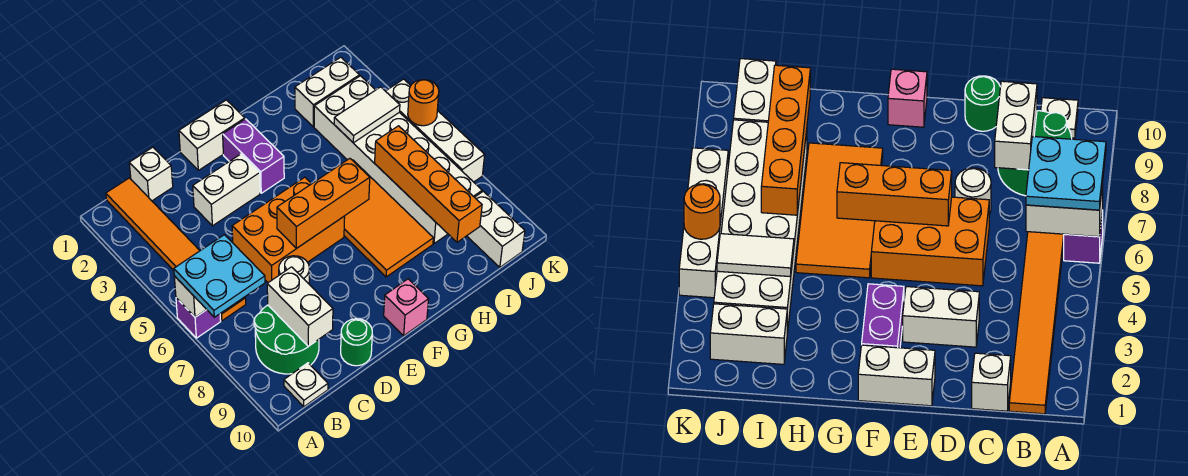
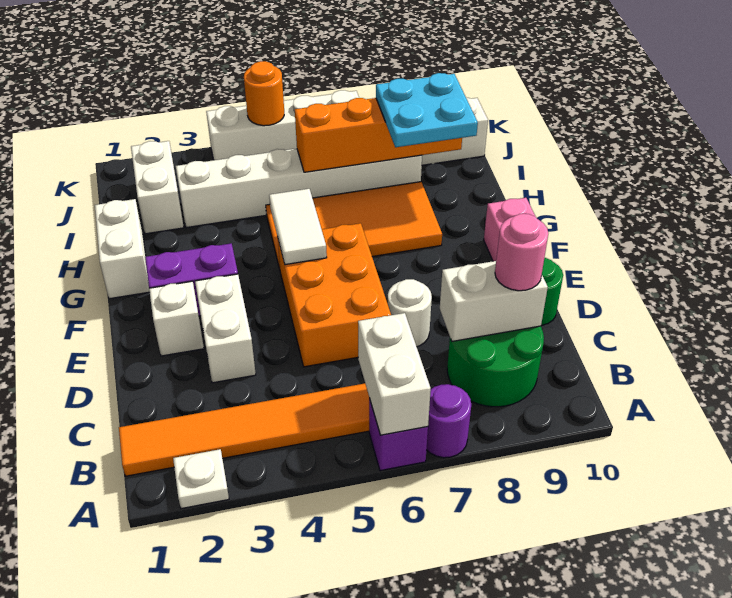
cyan plate A6:B7 level 3 -> cyan plate H8:I9 level 3
none -> purple round brick A7 level 1
white plate B10 level 1 -> white plate A2 level 1
white brick C1 level 1 -> white brick E2 level 1
none -> pink round brick C9 level 3
white brick E1:F1 level 1 -> white brick G1:H1 level 1
orange brick E6:G6 level 2 -> none
white brick I3:J8 level 1 -> white brick I3:I8 level 1
white tile I4:J4 level 2 -> white tile F5:G5 level 2

